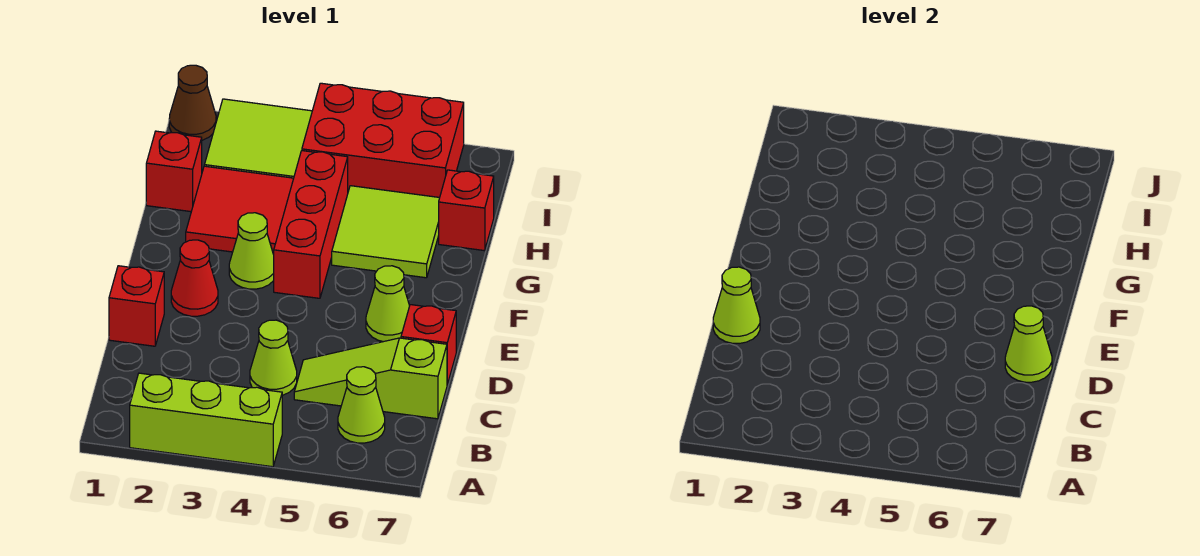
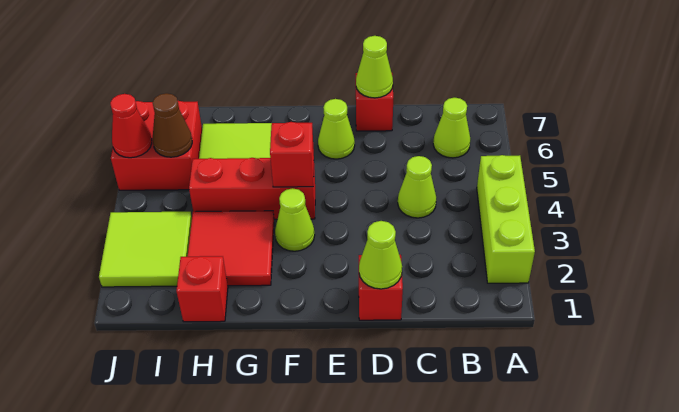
lime slope C5:C7 level 1 top 7 -> none
red cone E2 level 1 -> red cone J5 level 2
red brick H7 level 1 -> red brick F4 level 2
red brick I4:J6 level 1 -> red brick I5:J6 level 1
brown cone J1 level 1 -> brown cone I5 level 2

